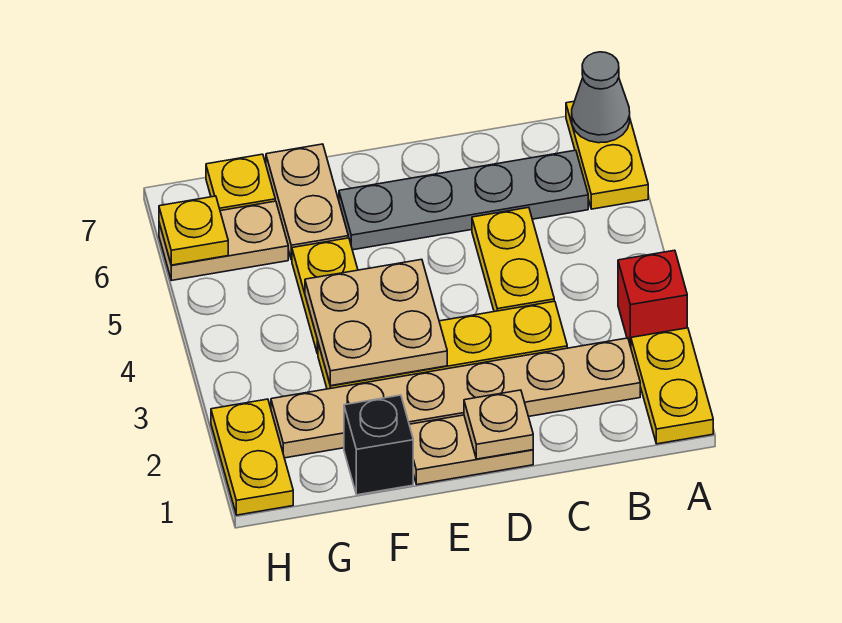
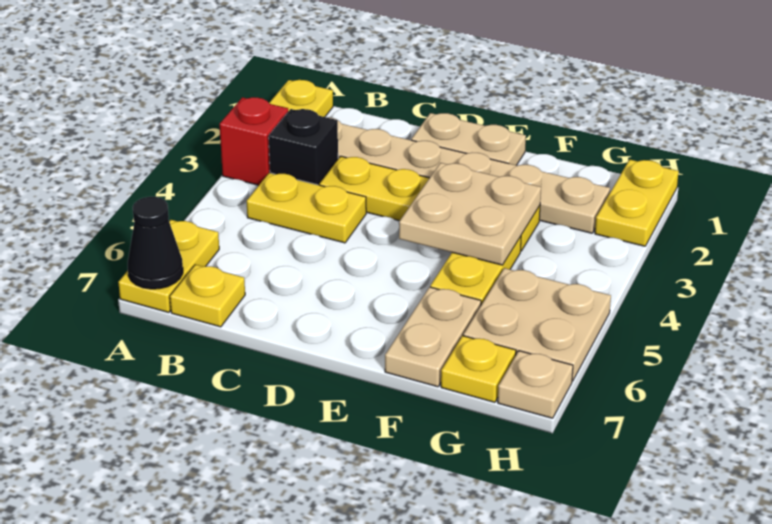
grey cone A7 level 2 -> black cone A7 level 2
grey plate B6:E6 level 1 -> none
yellow plate C4:C5 level 1 -> yellow plate B4:C4 level 1
tan plate D1 level 2 -> tan plate H7 level 1
black brick F1 level 1 -> black brick B3 level 1
tan plate G6:H6 level 1 -> tan plate G5:H6 level 1
yellow plate H6 level 2 -> yellow plate B7 level 1

